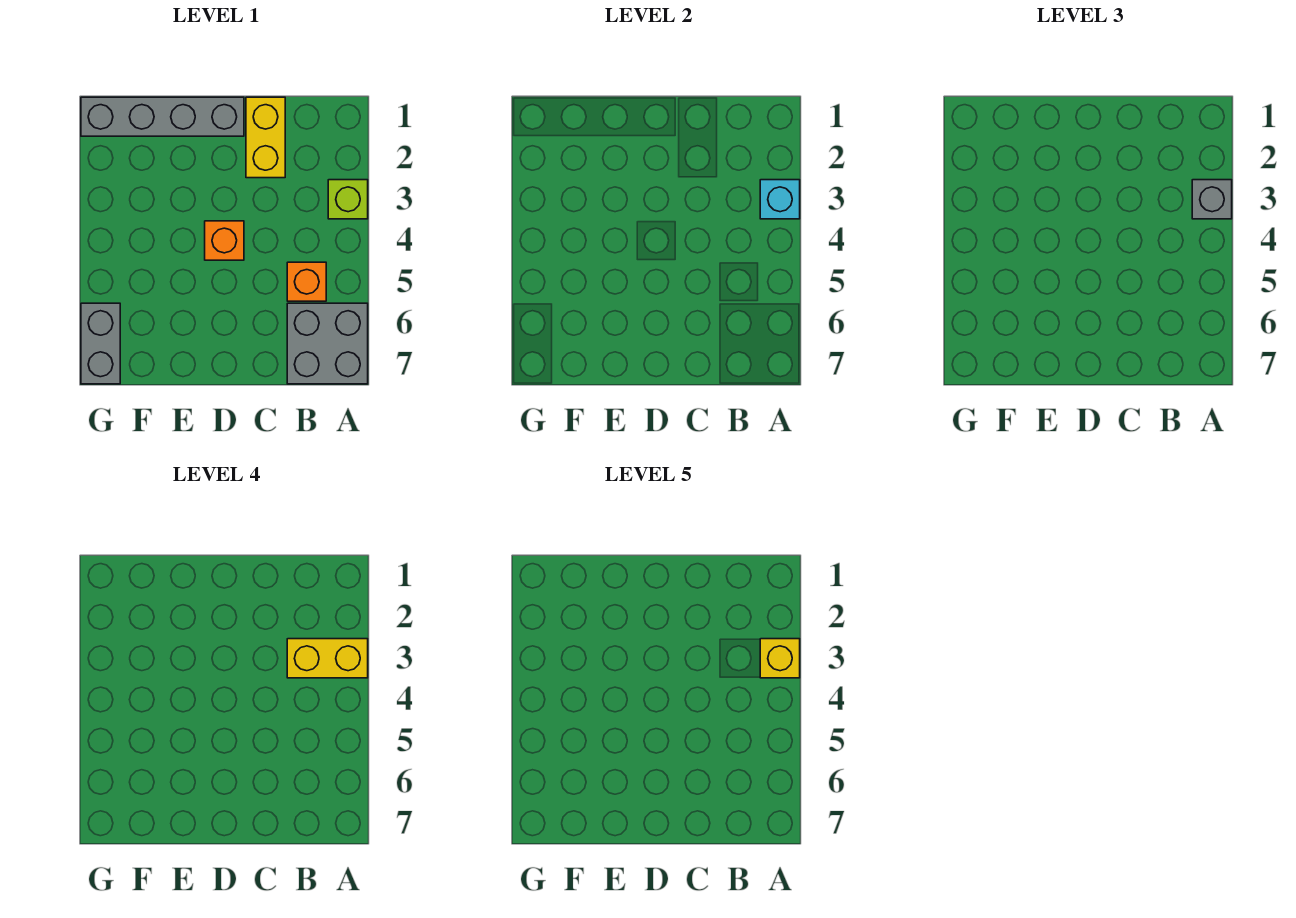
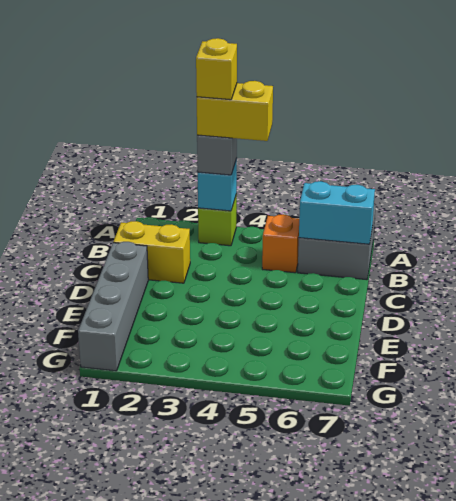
yellow brick A3:B3 level 4 -> yellow brick A3:A4 level 4
none -> cyan brick B6:B7 level 2
orange brick D4 level 1 -> none
grey brick G6:G7 level 1 -> none

